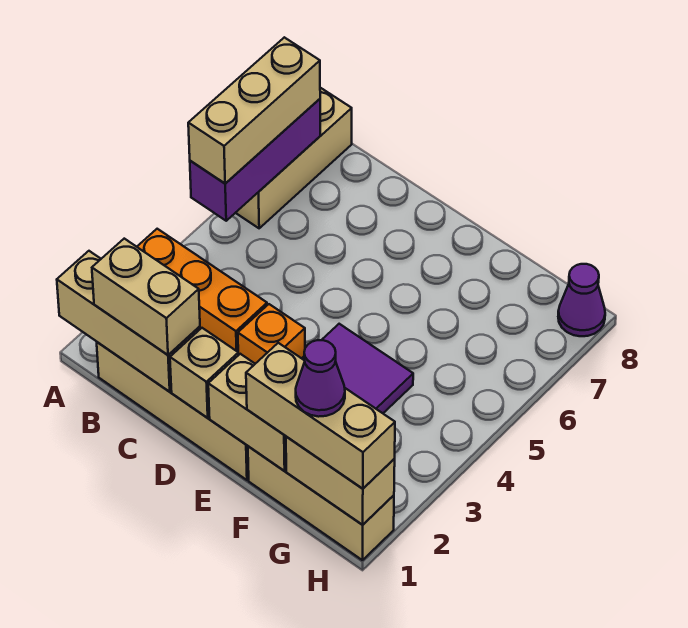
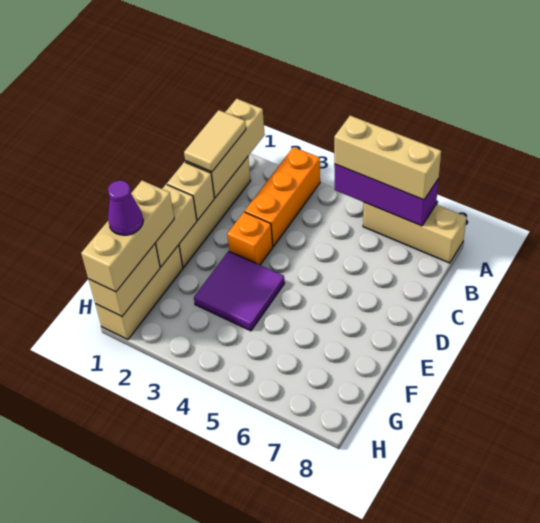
tan brick B1:C1 level 3 -> tan tile B1:C1 level 3
purple cone H8 level 1 -> none

